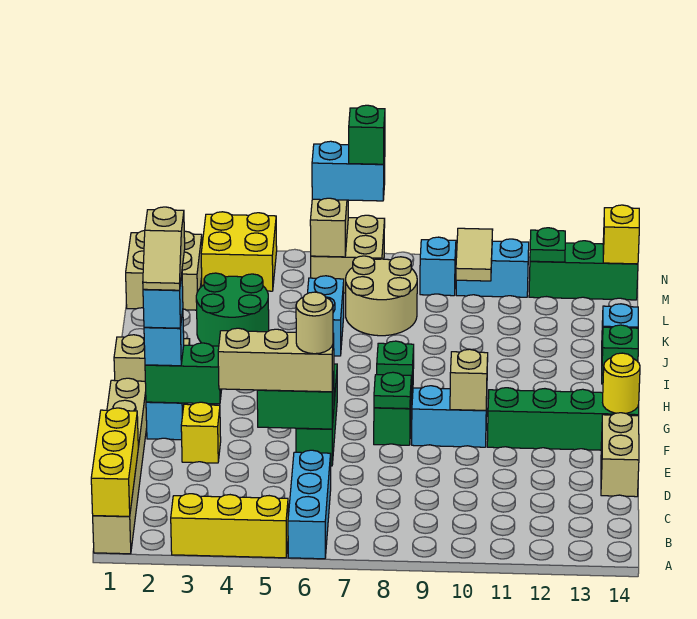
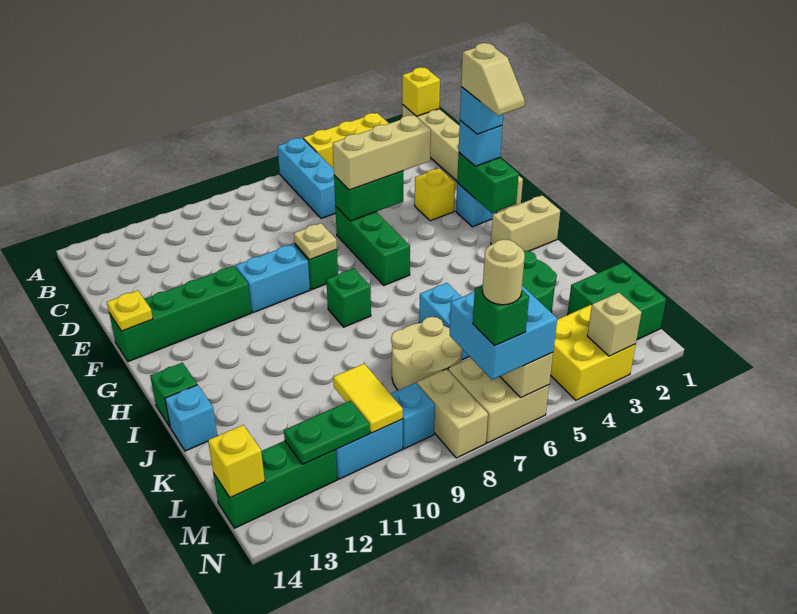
yellow brick A1:C1 level 2 -> yellow brick A1 level 2
tan brick D14:E14 level 1 -> tan brick M8:N8 level 1
tan round brick E6 level 4 -> tan round brick N7 level 5
green brick F2:F3 level 2 -> green brick F2:G2 level 2
tan slope F2:G2 level 5 top G -> tan slope F2:G2 level 5 top F
green plate F8 level 2 -> tan plate F8 level 2
tan brick F10 level 2 -> tan brick N3 level 2
yellow round brick F14 level 2 -> yellow plate F14 level 2
tan brick L1:M2 level 1 -> green brick L1:M2 level 1
tan tile L10:M10 level 2 -> yellow tile L10:M10 level 2
green plate M12 level 2 -> green plate M11:M12 level 2
cyan brick N6:N7 level 3 -> cyan brick M6:N7 level 3

